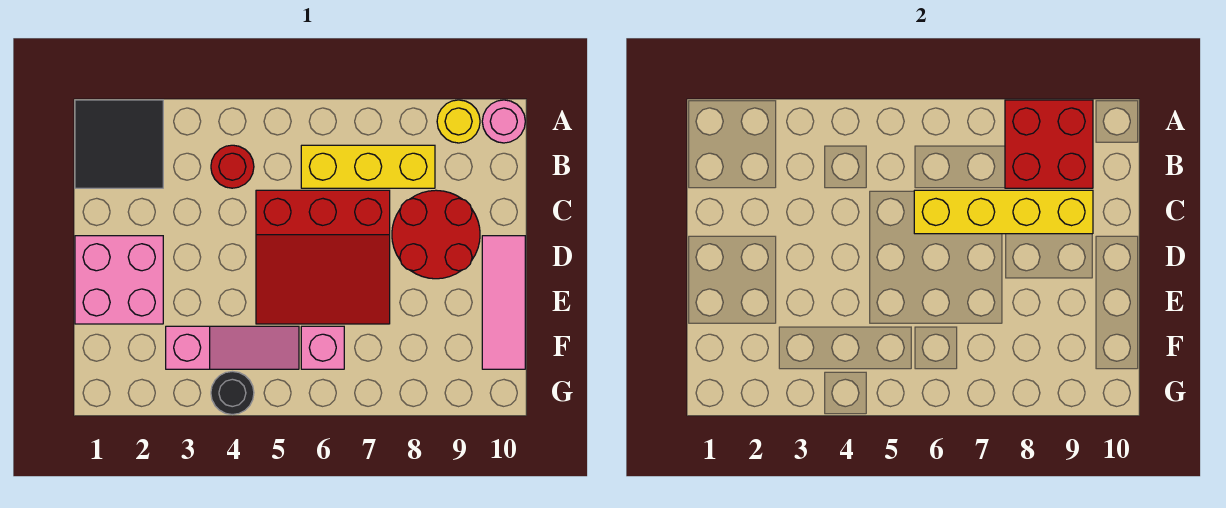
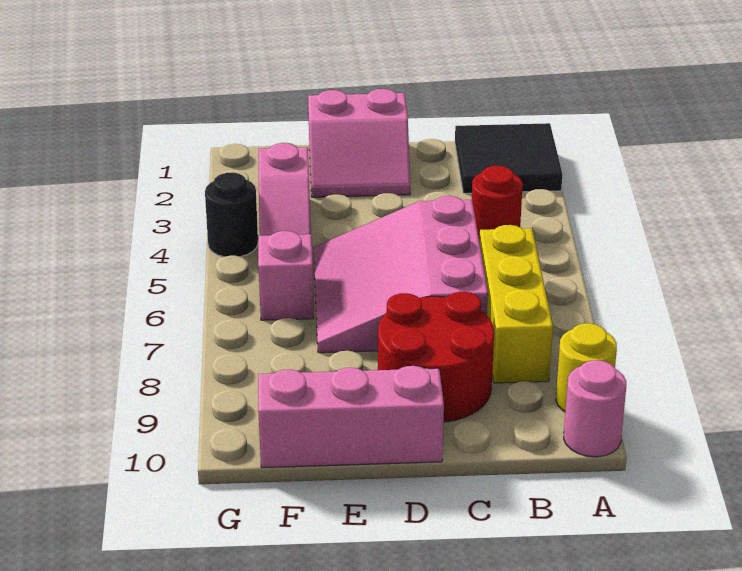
red brick A8:B9 level 2 -> none
red slope C5:E7 level 1 top C -> pink slope C5:E7 level 1 top C
yellow brick C6:C9 level 2 -> none
pink brick D1:E2 level 1 -> pink slope D1:E2 level 1 top 1
pink tile D10:F10 level 1 -> pink brick D10:F10 level 1

